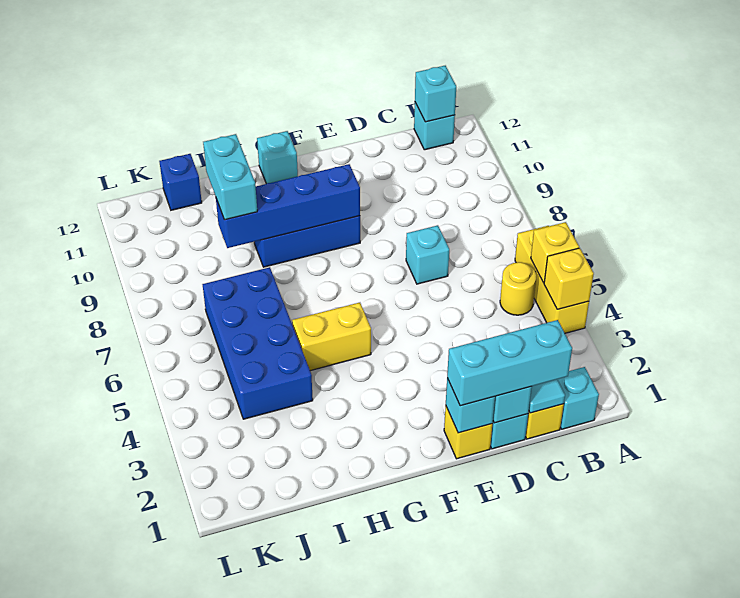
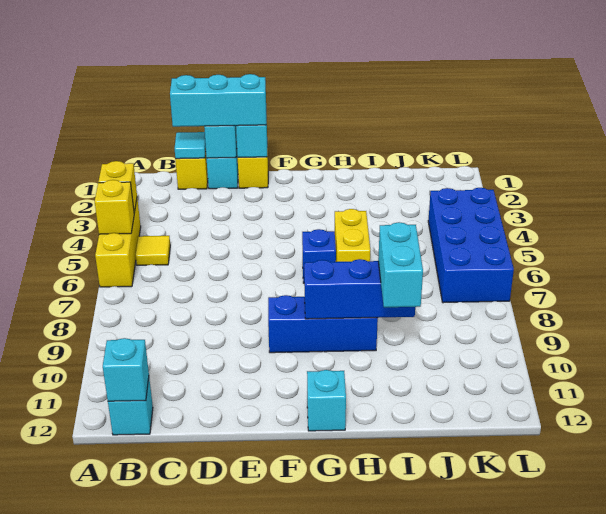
cyan brick B1 level 1 -> none
yellow round brick B5 level 1 -> yellow tile B5 level 1
cyan brick D7 level 1 -> none
blue brick F9:I9 level 2 -> blue brick G9:I9 level 2
yellow brick G5:H5 level 1 -> yellow brick H5:H6 level 1
blue brick I4:J7 level 1 -> blue brick K4:L7 level 1
blue brick J12 level 1 -> blue brick G6 level 1

